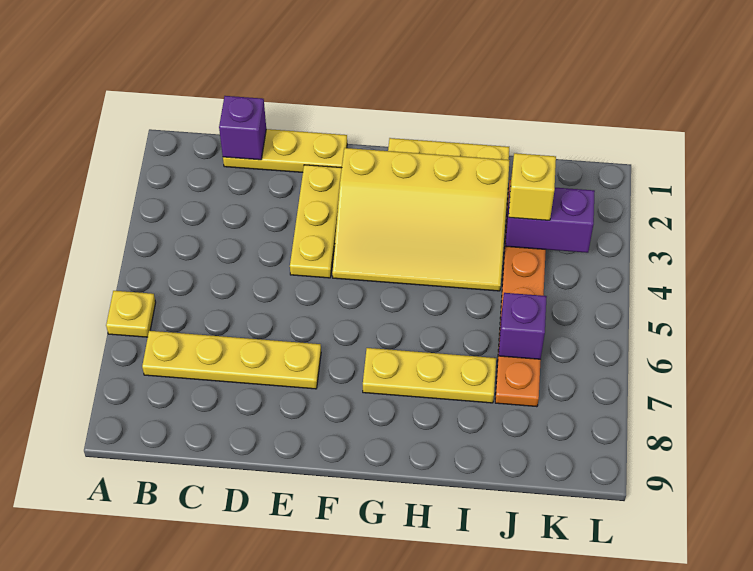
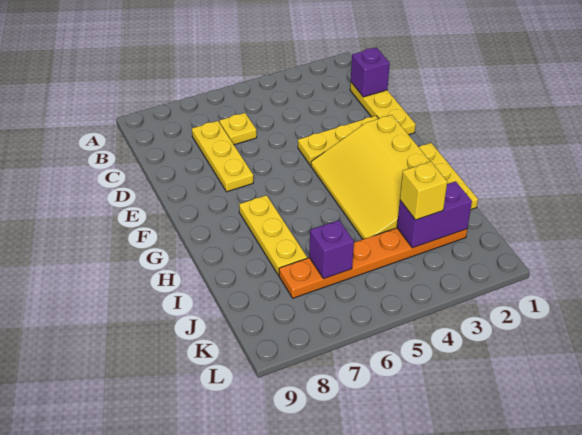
yellow plate A6 level 1 -> yellow plate C6 level 1
yellow plate B7:E7 level 1 -> yellow plate C7:E7 level 1
purple brick J3:K3 level 2 -> purple brick J2:J3 level 2

